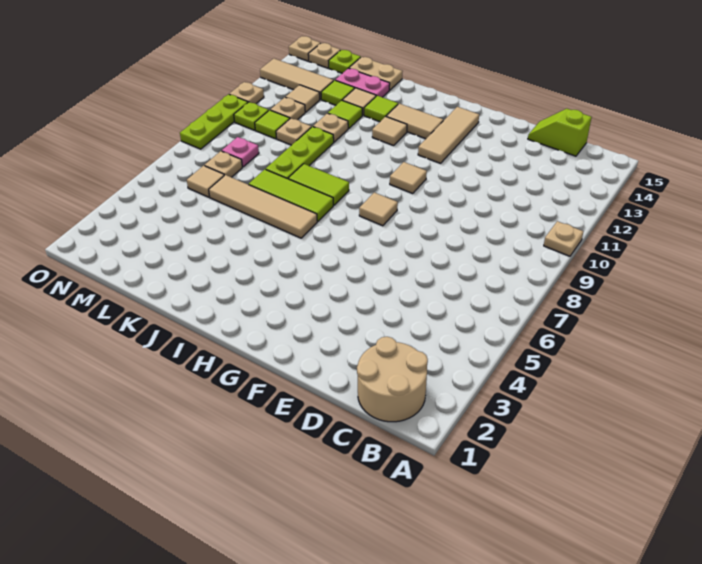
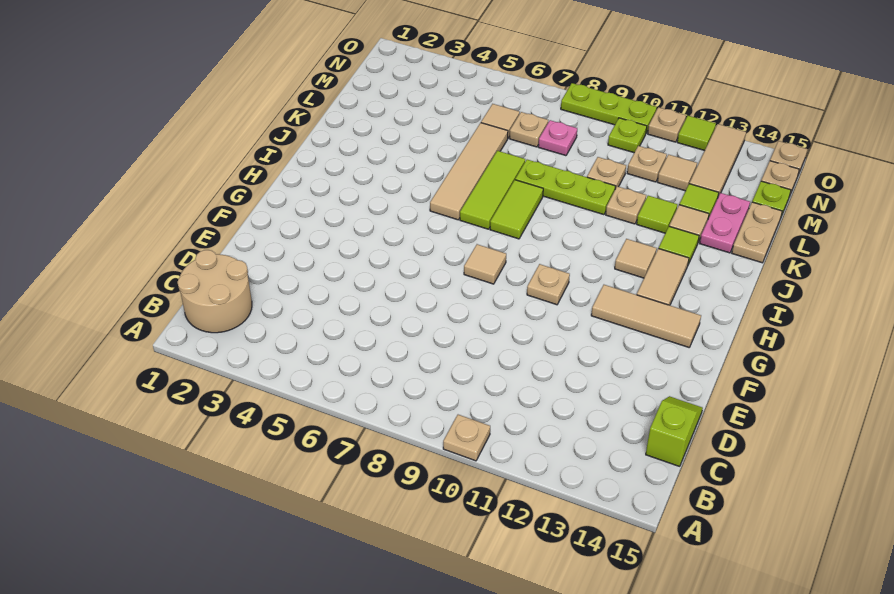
tan tile G10 level 1 -> tan plate G10 level 1
lime tile M10 level 1 -> lime tile O12 level 1

